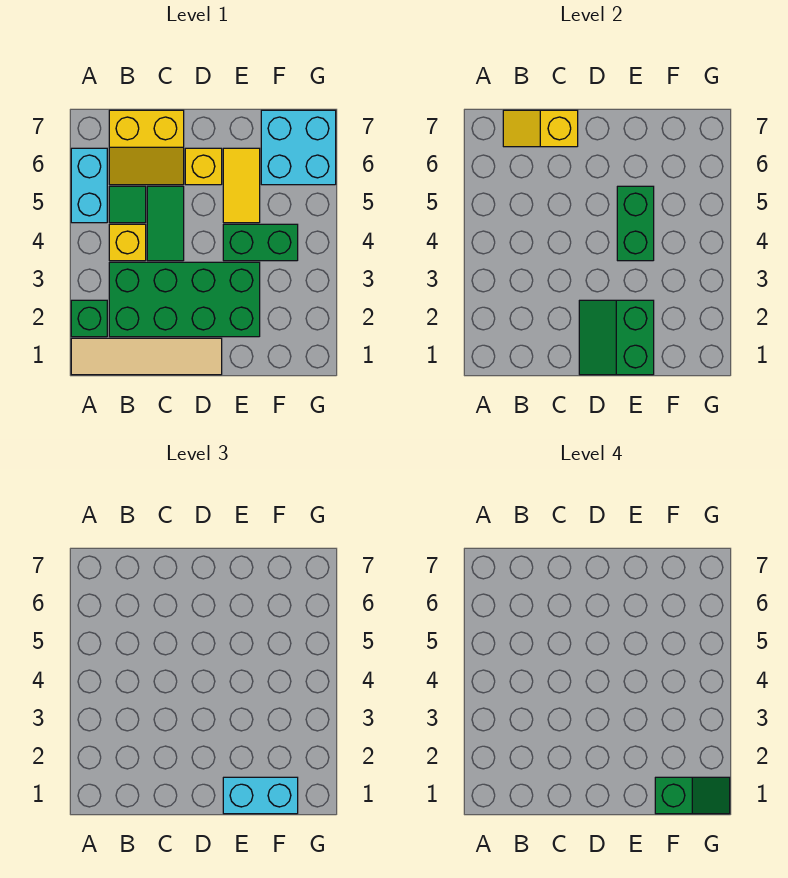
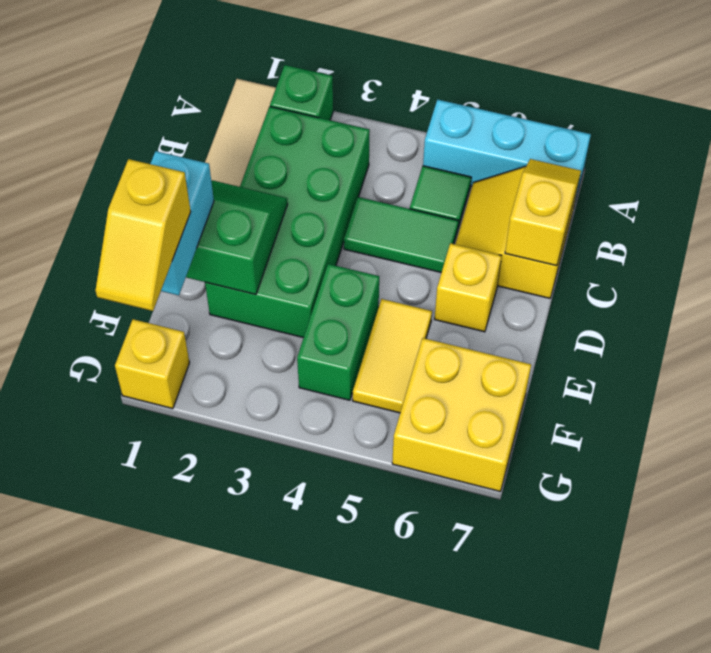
cyan brick A5:A6 level 1 -> cyan brick A5:A7 level 1
yellow brick B4 level 1 -> yellow brick G1 level 1
green brick E4:E5 level 2 -> none
yellow tile E5:E6 level 1 -> yellow tile E5:F5 level 1
green slope F1:G1 level 4 top F -> yellow slope F1:G1 level 4 top F
cyan brick F6:G7 level 1 -> yellow brick F6:G7 level 1

